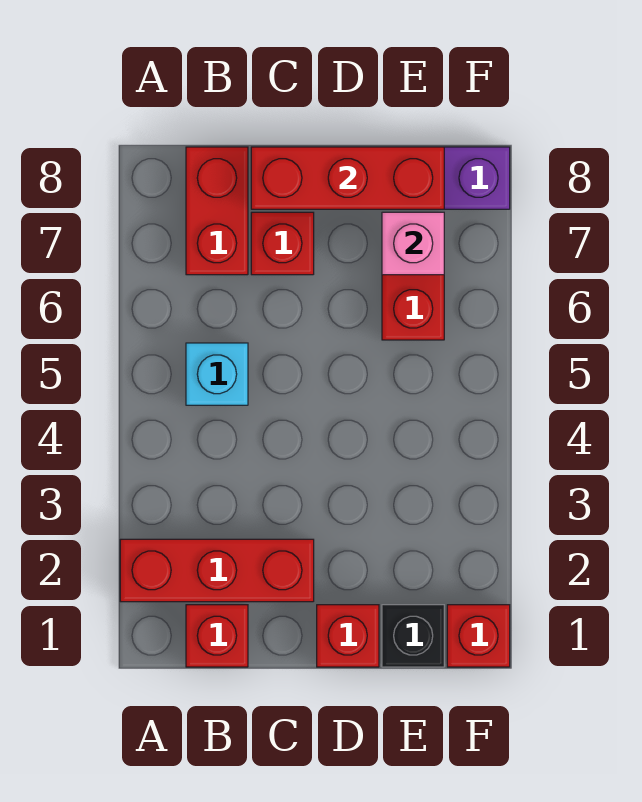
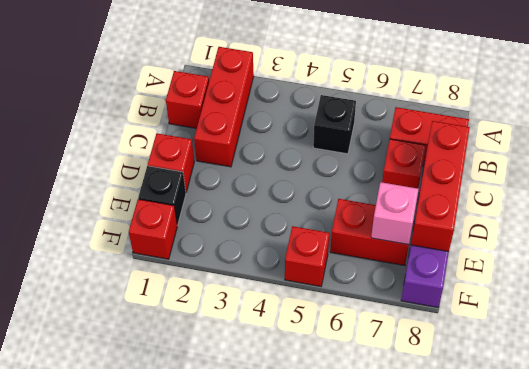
cyan brick B5 level 1 -> black brick B5 level 1
none -> red brick F5 level 1

